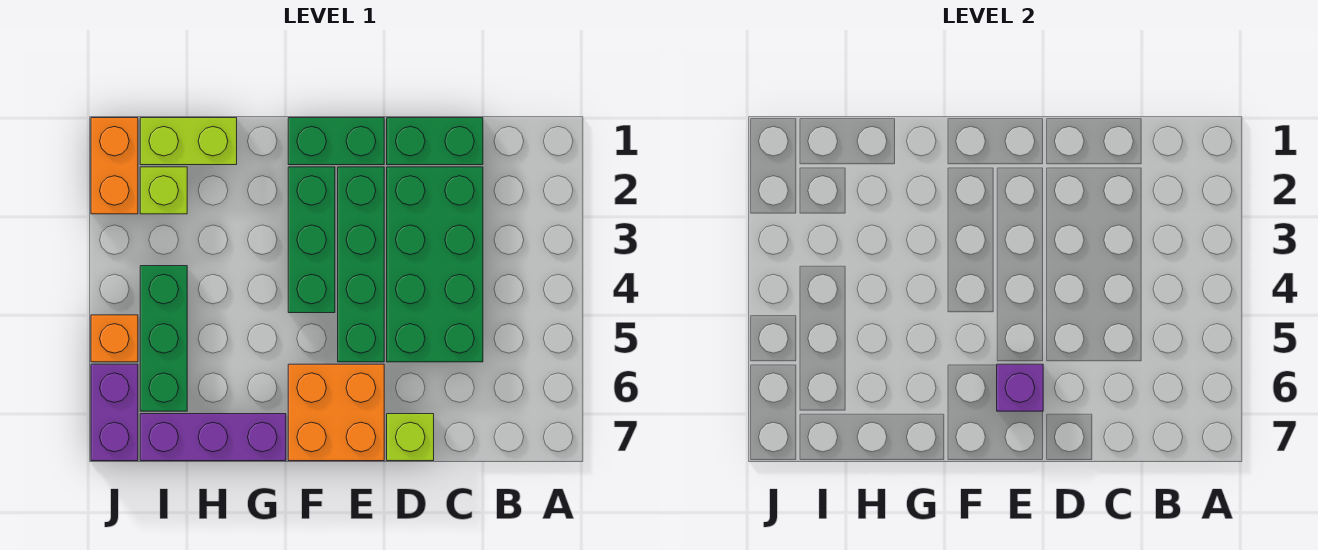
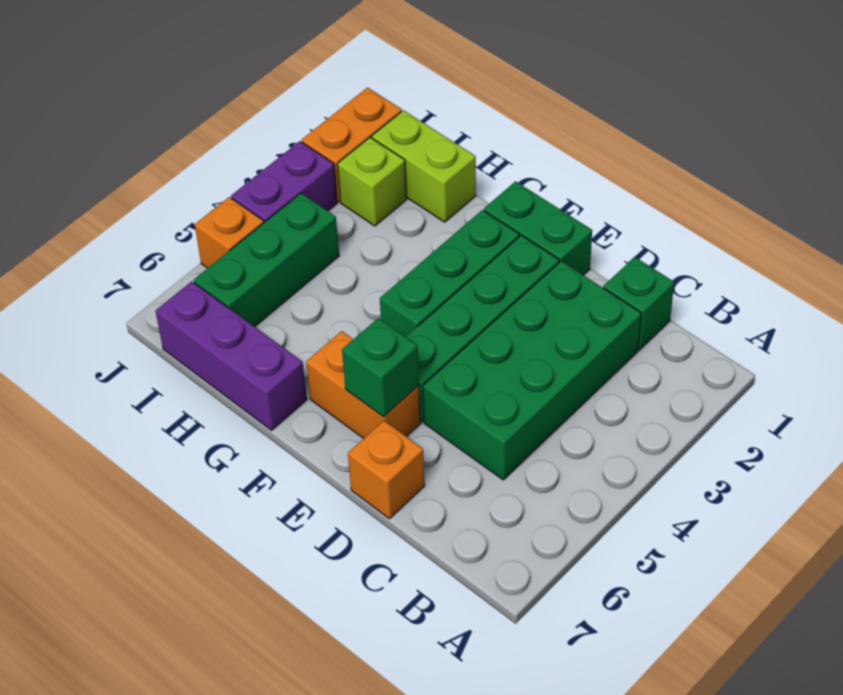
green brick C1:D1 level 1 -> green brick C1 level 1
lime brick D7 level 1 -> orange brick D7 level 1
orange brick E6:F7 level 1 -> orange brick E6:F6 level 1
purple brick E6 level 2 -> green brick E6 level 2
purple brick J6:J7 level 1 -> purple brick J3:J4 level 1

